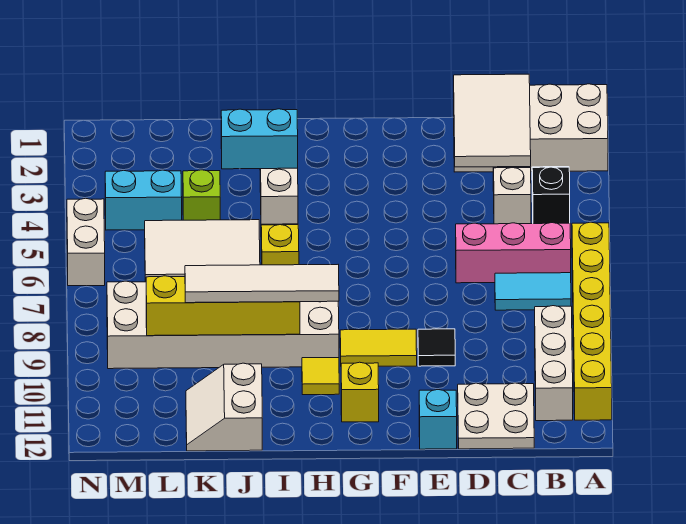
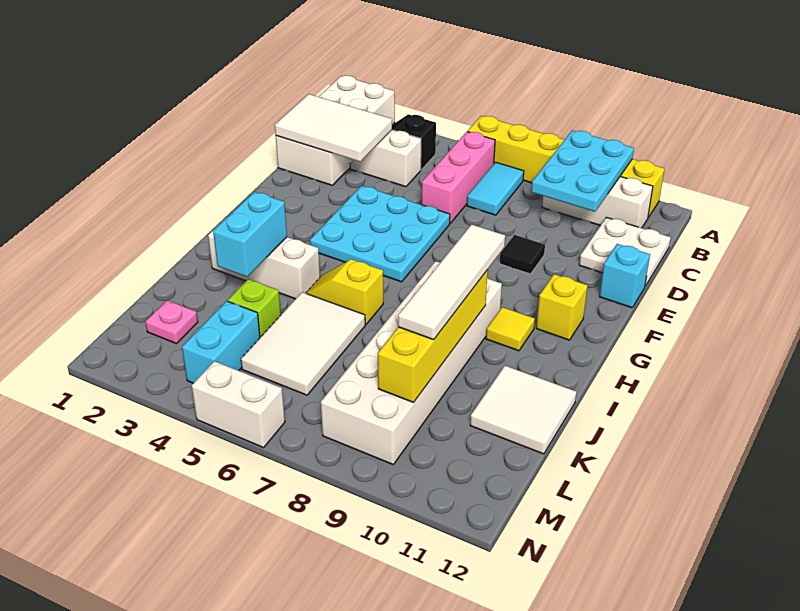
none -> cyan plate A9:C10 level 2
none -> cyan plate E4:G6 level 1
yellow tile F9:G9 level 1 -> none
white slope J11:K12 level 1 top J -> white tile J11:K12 level 1
none -> pink plate L2 level 1

